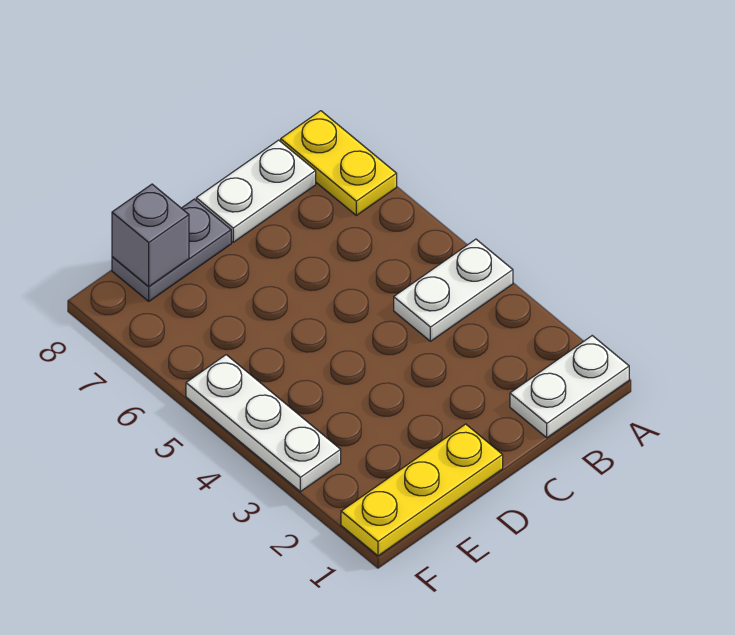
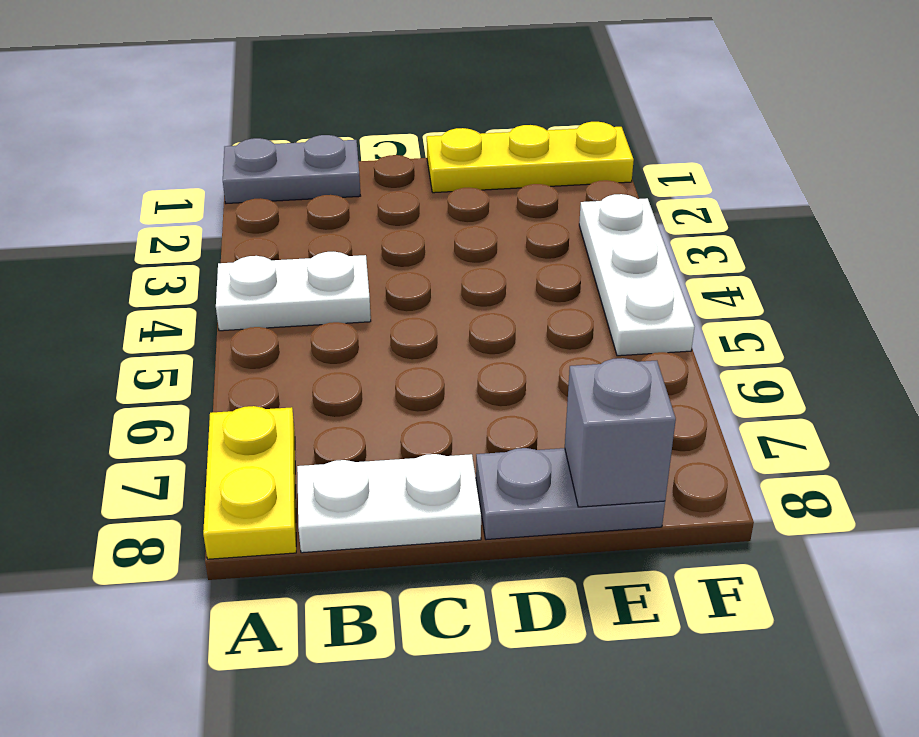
white plate A1:B1 level 1 -> grey plate A1:B1 level 1

